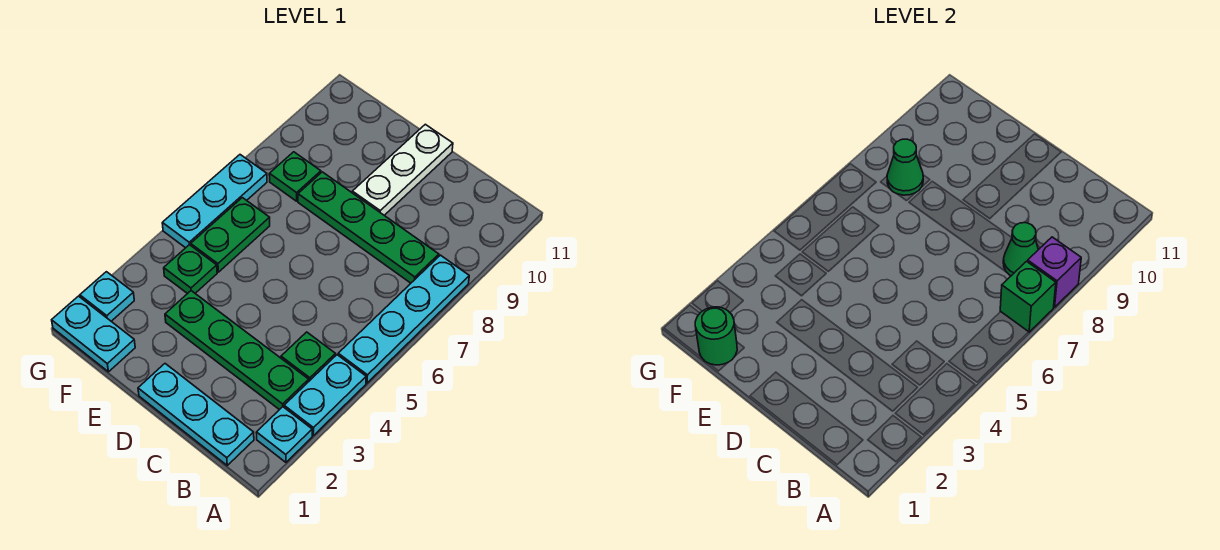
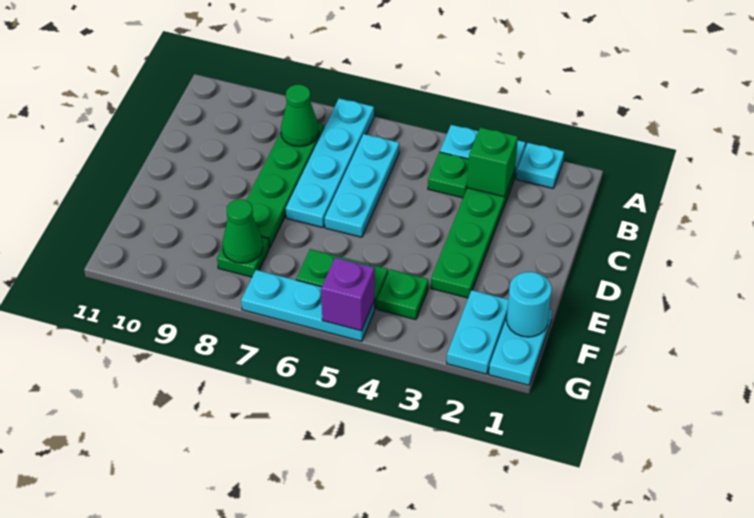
cyan plate A5:A8 level 1 -> cyan plate A7:D7 level 1
green brick A7 level 2 -> green brick B3 level 2
purple brick A8 level 2 -> purple brick G5 level 2
cyan plate B1:D1 level 1 -> cyan plate B6:D6 level 1
white plate D9:D11 level 1 -> none
green round brick F1 level 2 -> cyan round brick F1 level 2
cyan plate G2 level 1 -> cyan plate F2:G2 level 1

